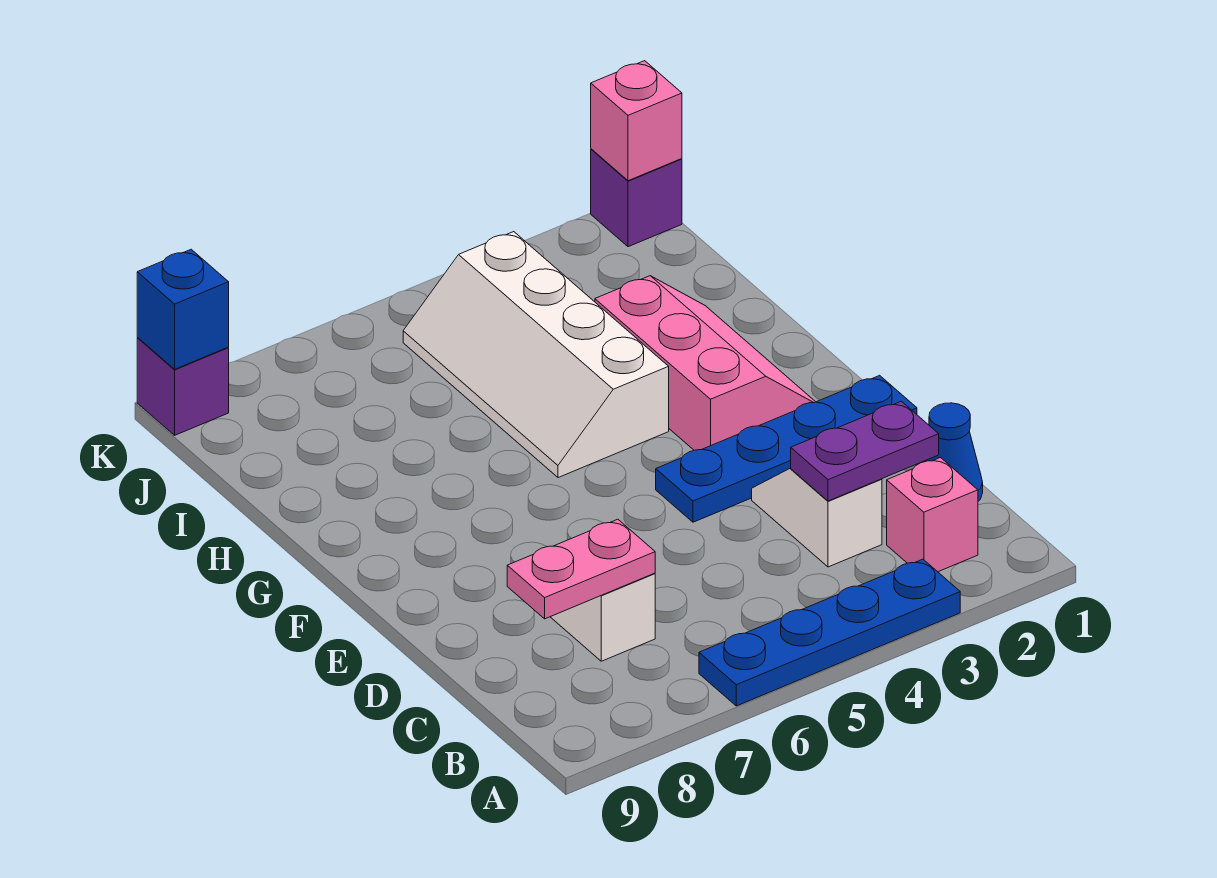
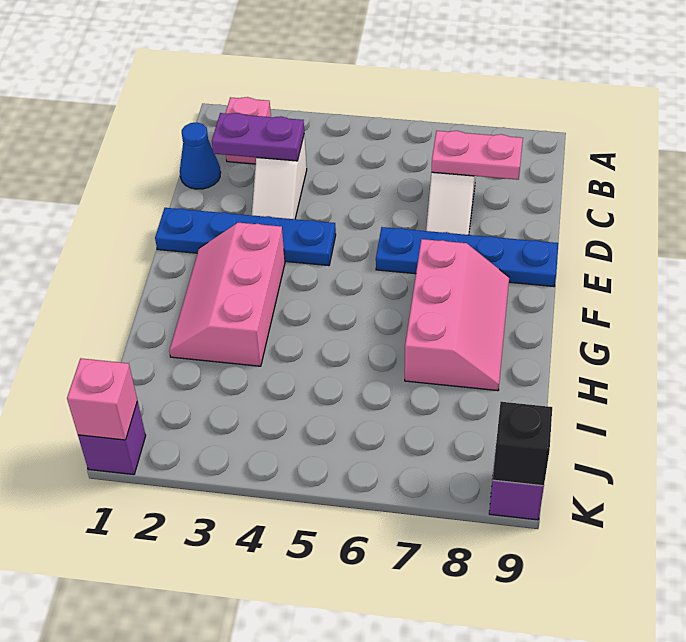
blue plate A3:A6 level 1 -> blue plate E6:E9 level 1
none -> pink slope F7:H8 level 1 top 7
white slope G4:J5 level 1 top 4 -> none
blue brick K9 level 2 -> black brick K9 level 2

